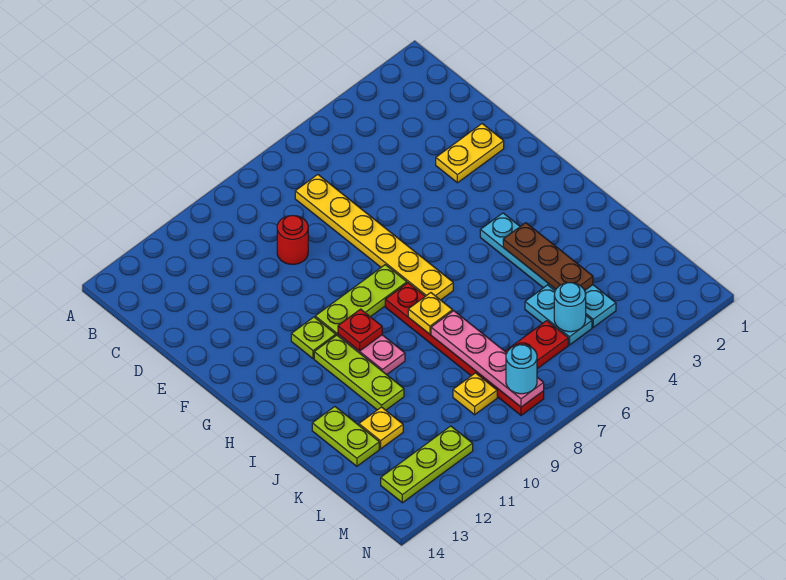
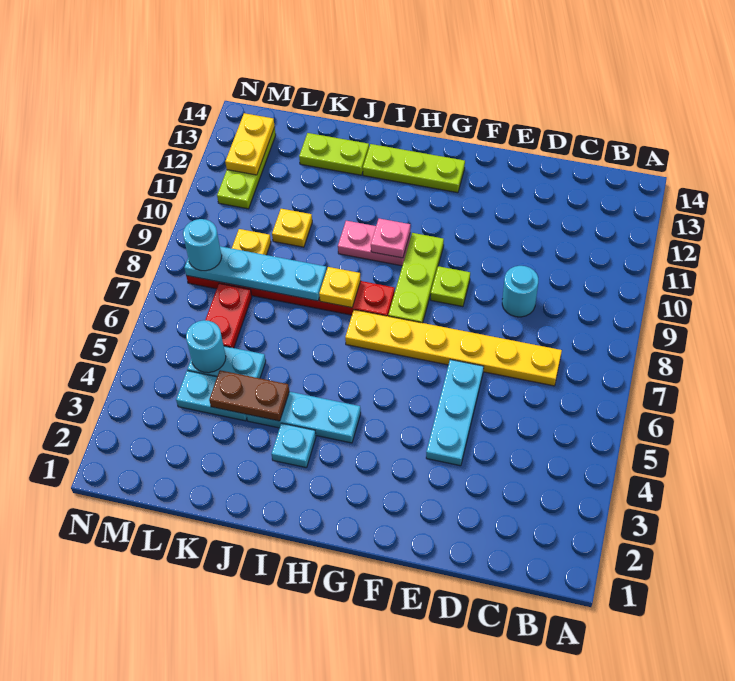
red round brick D9 level 1 -> cyan round brick D9 level 1
yellow plate E2:E3 level 1 -> yellow plate M12:M13 level 2
none -> cyan plate E4:E6 level 1
lime plate G11 level 1 -> lime plate F9 level 1
red plate H10 level 2 -> pink plate H10 level 2
lime plate H11:J11 level 1 -> lime plate G13:I13 level 1
none -> cyan plate I3 level 1
brown plate I4:K4 level 2 -> brown plate J4:K4 level 2
pink plate J8:M8 level 2 -> cyan plate J8:M8 level 2
yellow plate K12 level 1 -> yellow plate K10 level 1

